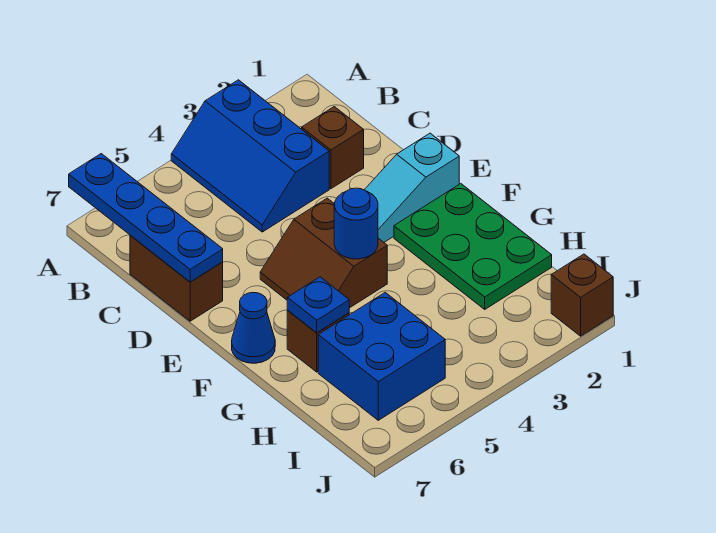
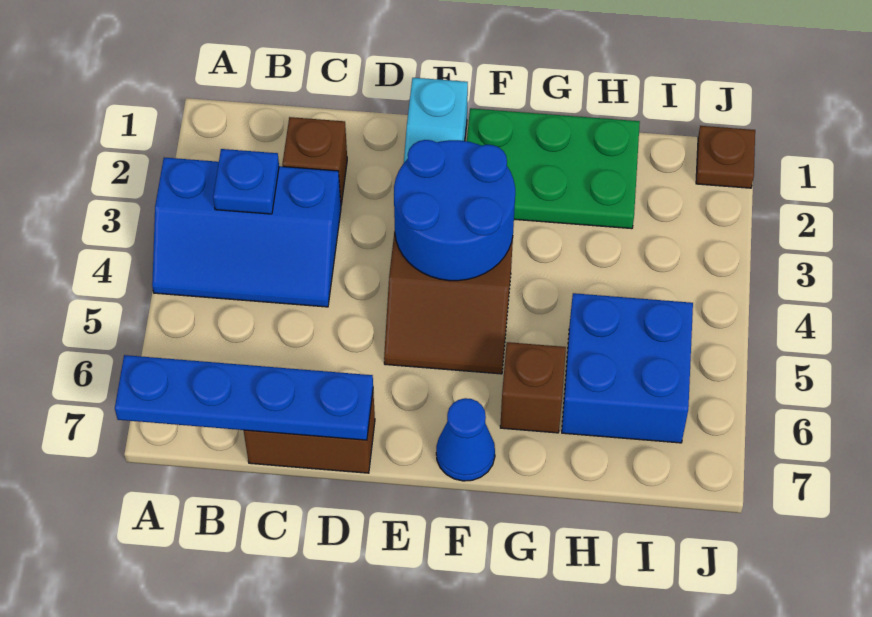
blue round brick F4 level 2 -> blue round brick E3:F4 level 2
blue plate G6 level 2 -> blue plate B3 level 2
brown brick J1 level 1 -> brown plate J1 level 1

